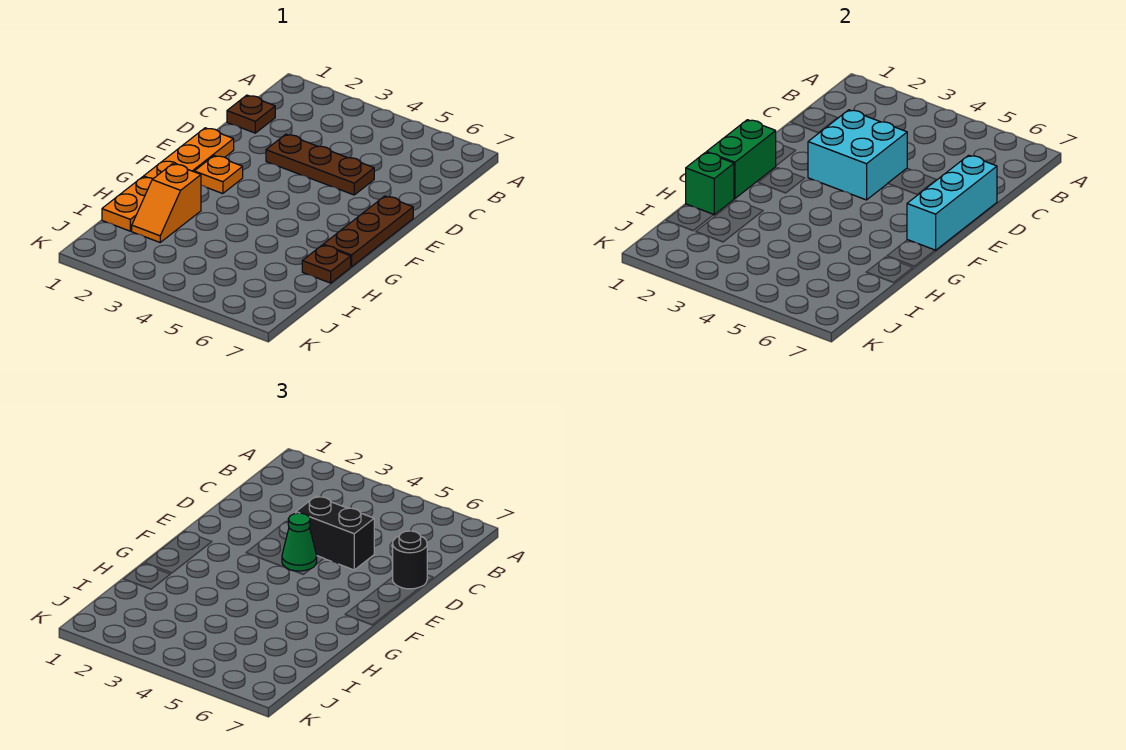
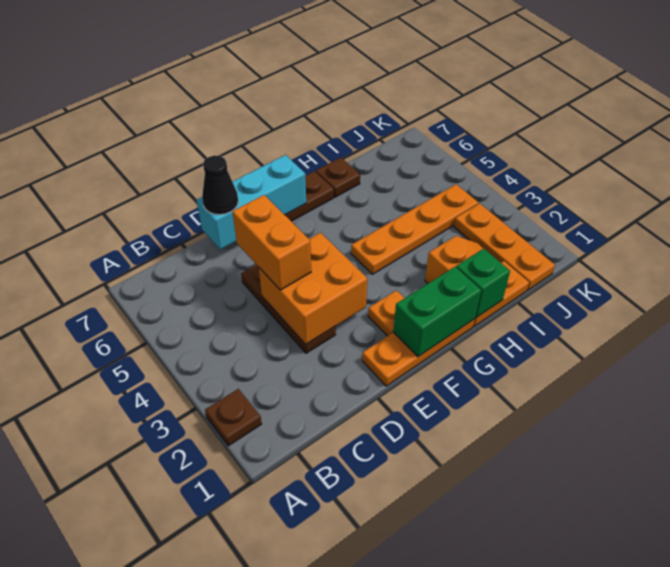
brown plate C1 level 1 -> brown plate A2 level 1
cyan brick D3:E4 level 2 -> orange brick D3:E4 level 2
black brick D4:D5 level 3 -> orange brick D4:D5 level 3
black round brick D7 level 3 -> black cone D7 level 3
green cone E4 level 3 -> none
none -> orange plate G4:J4 level 1
none -> orange plate J1:J3 level 1

